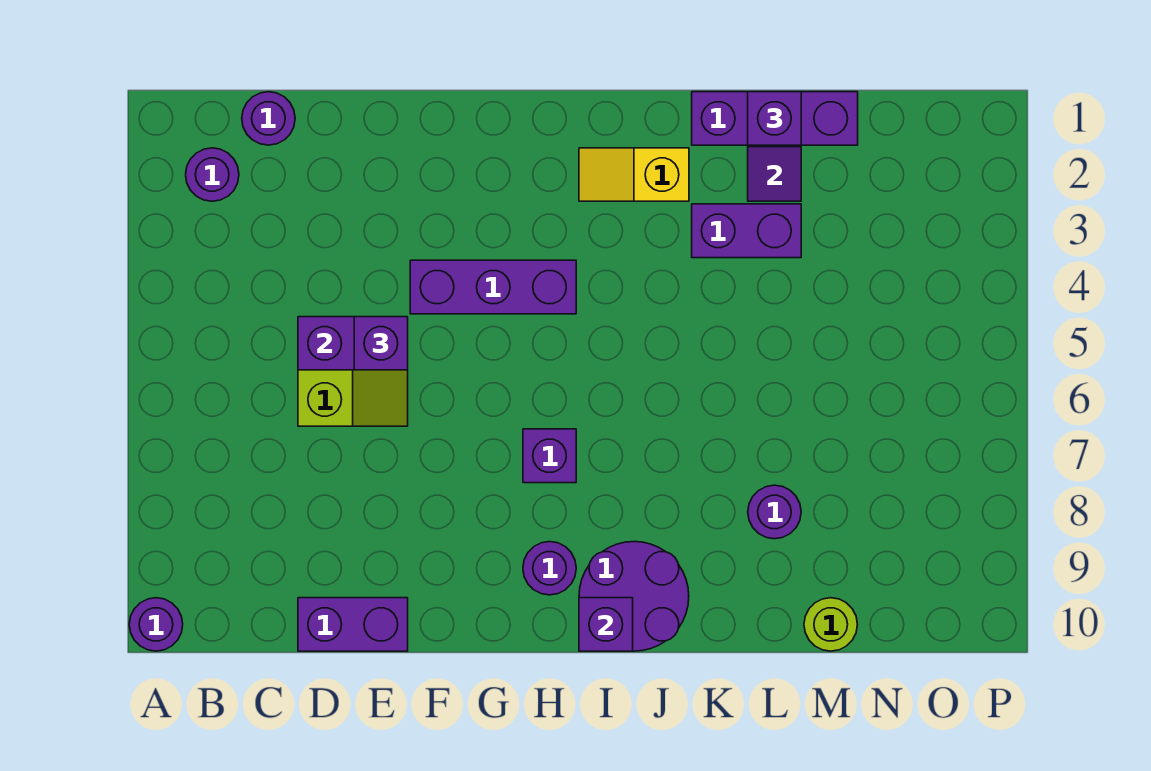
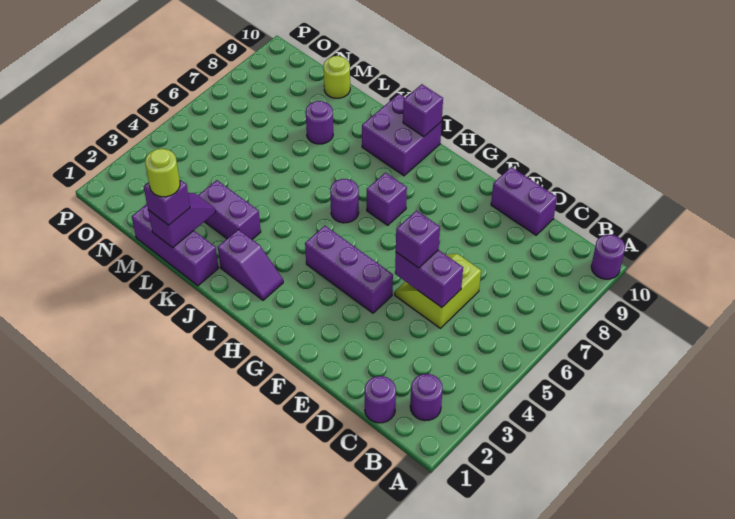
purple round brick H9 level 1 -> purple round brick I6 level 1
yellow slope I2:J2 level 1 top J -> purple slope I2:J2 level 1 top J
purple round brick I9:J10 level 1 -> purple brick I9:J10 level 1
none -> lime round brick L1 level 4

